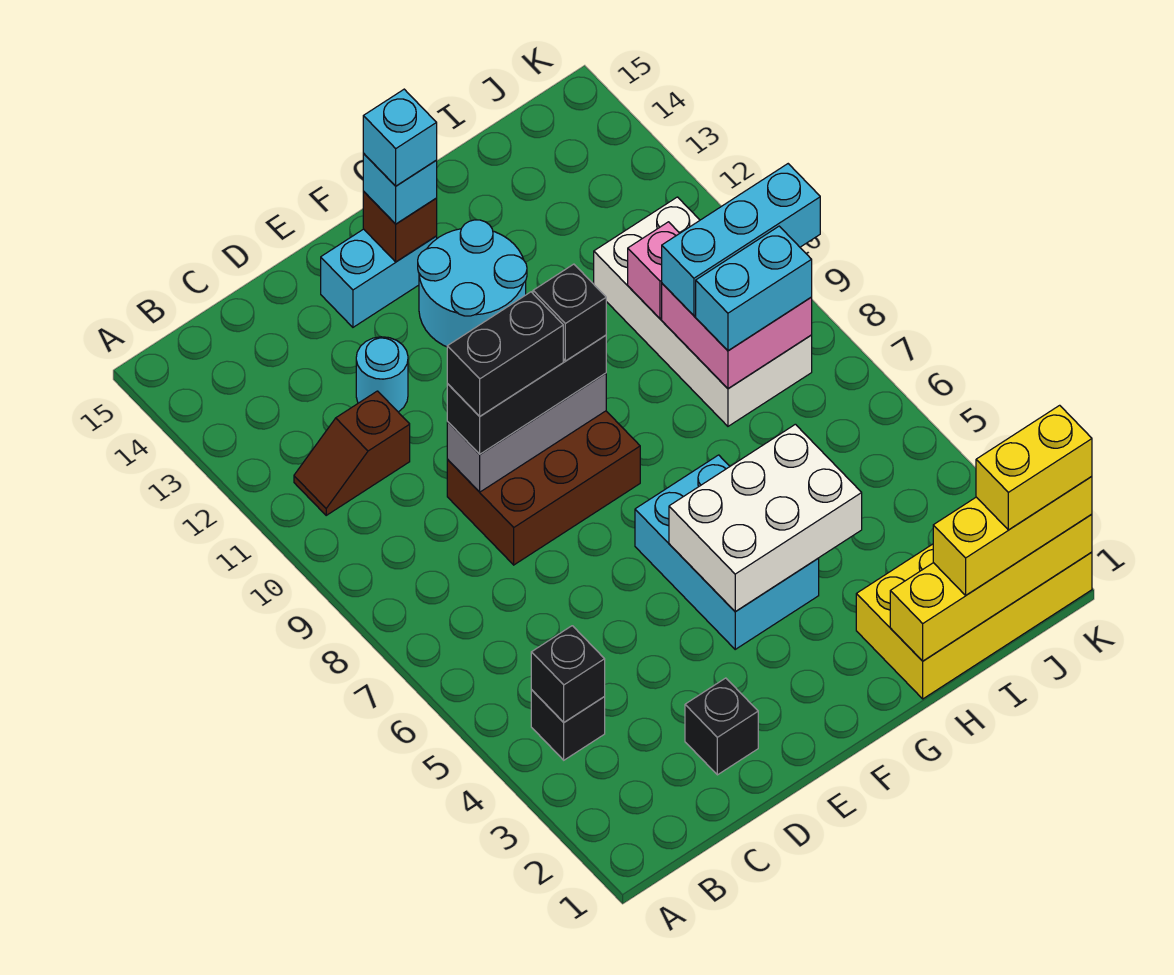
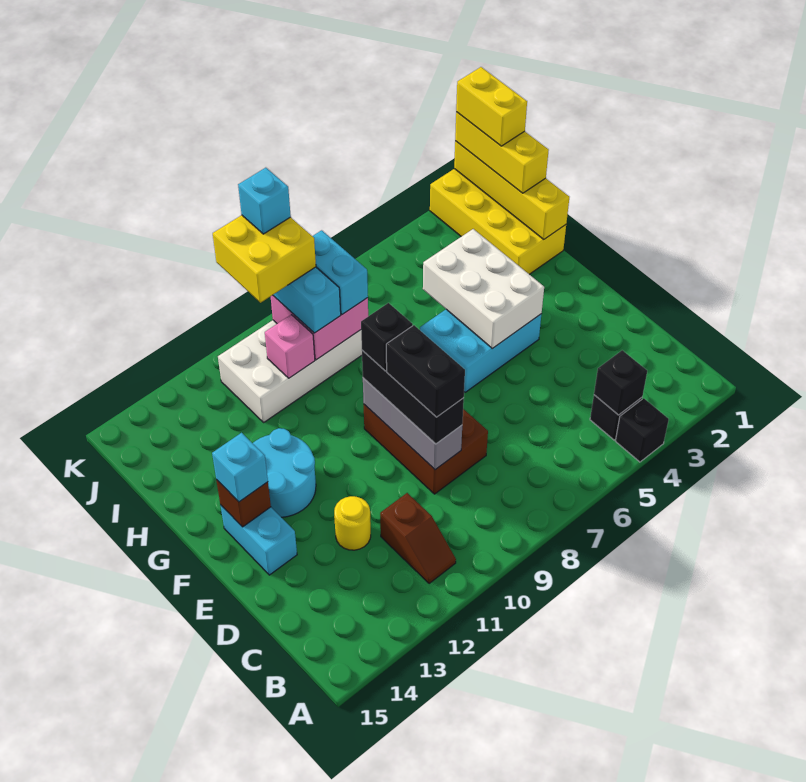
black brick D2 level 1 -> black brick A4 level 1
cyan round brick D12 level 1 -> yellow round brick D12 level 1
cyan brick F14 level 4 -> cyan brick K9 level 5
none -> yellow brick J9:K10 level 4

